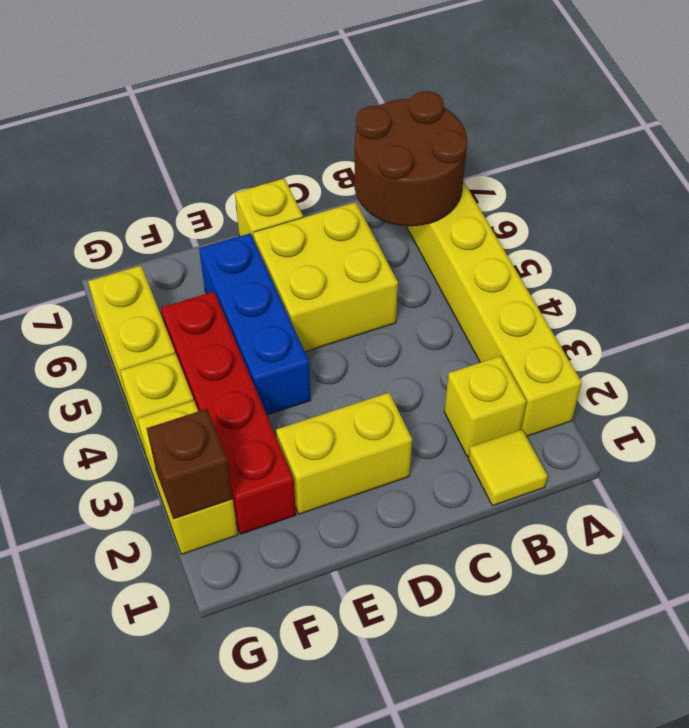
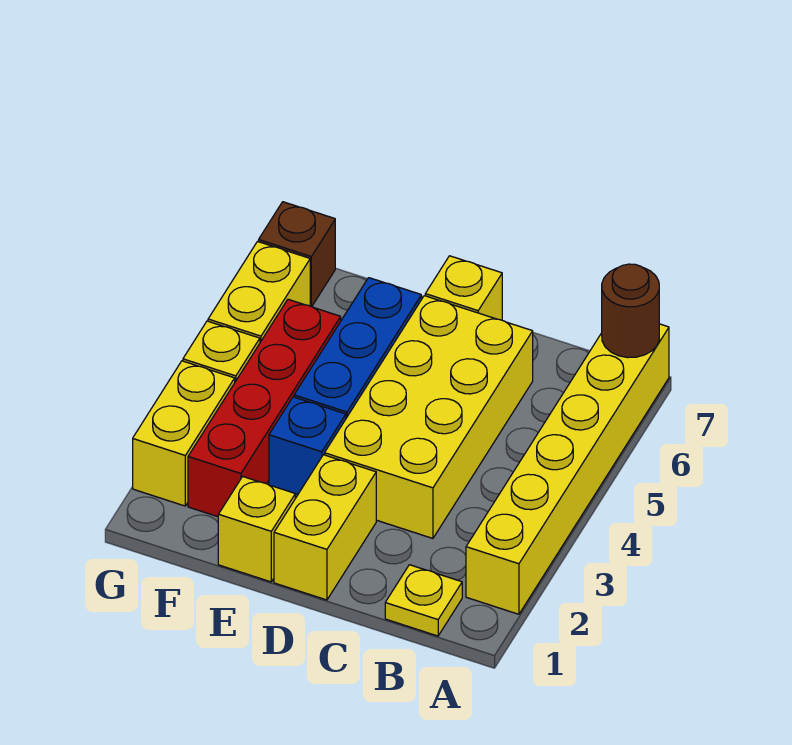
brown round brick A6:B7 level 2 -> brown round brick A7 level 2
yellow tile B1 level 1 -> yellow plate B1 level 1
yellow brick B2 level 1 -> yellow brick E1 level 1
yellow brick C5:D6 level 1 -> yellow brick C3:D6 level 1
yellow brick D2:E2 level 1 -> yellow brick D1:D2 level 1
none -> blue brick E3 level 1
brown brick G2 level 2 -> brown brick G7 level 1

